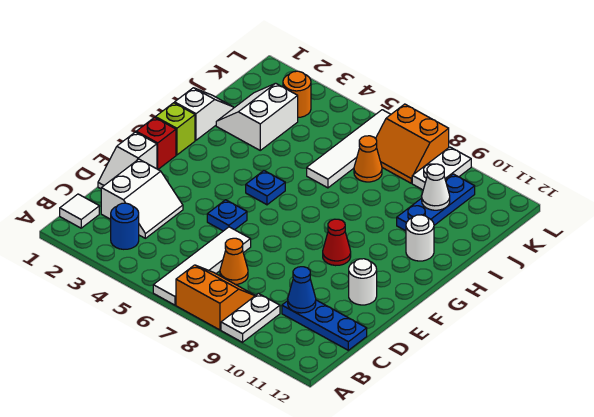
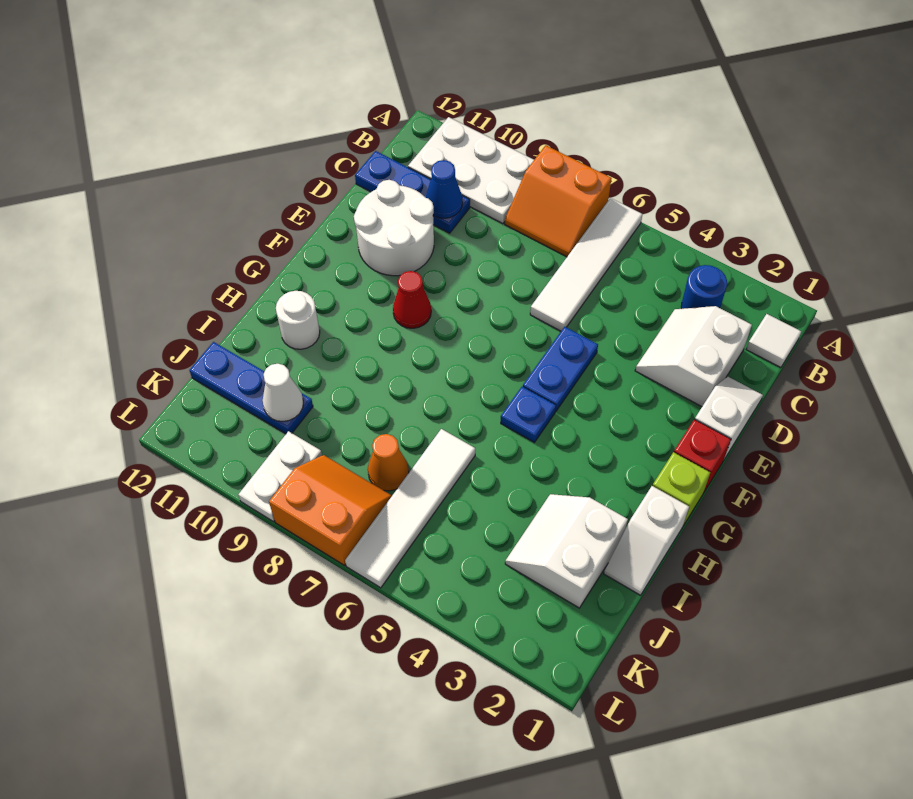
white plate A9:B9 level 1 -> white plate A9:B11 level 1
orange cone C7 level 1 -> none
blue plate E5 level 1 -> blue plate E5:F5 level 1
white round brick E11 level 1 -> white round brick D10:E11 level 1
white slope I2:J3 level 1 top 3 -> white slope I2:J3 level 1 top 2
blue plate I10:K10 level 1 -> blue plate J10:J12 level 1
orange round brick K3 level 1 -> none

